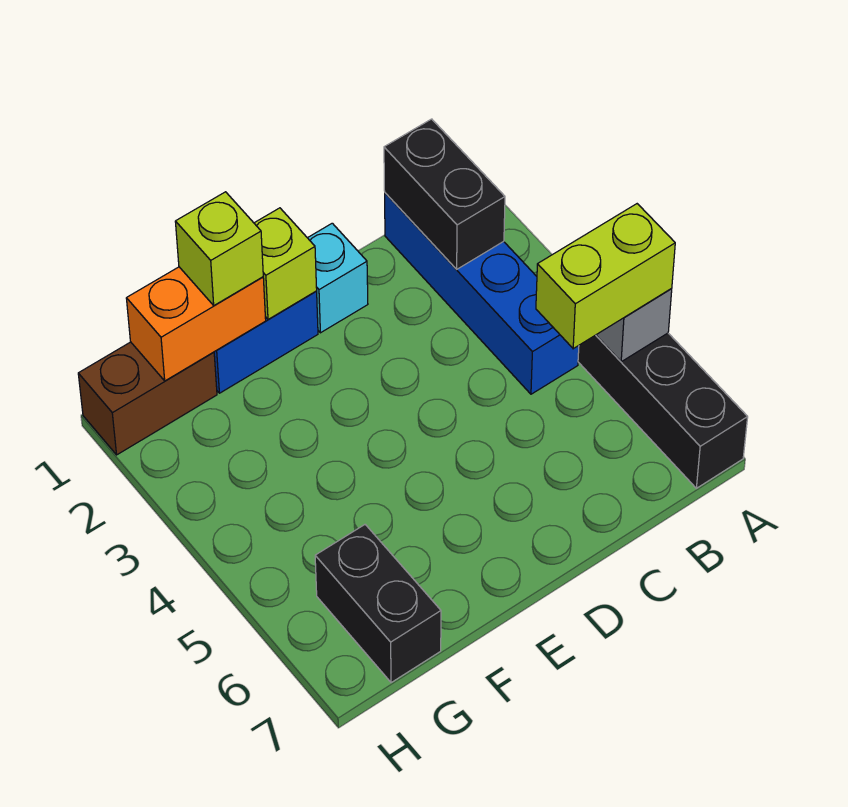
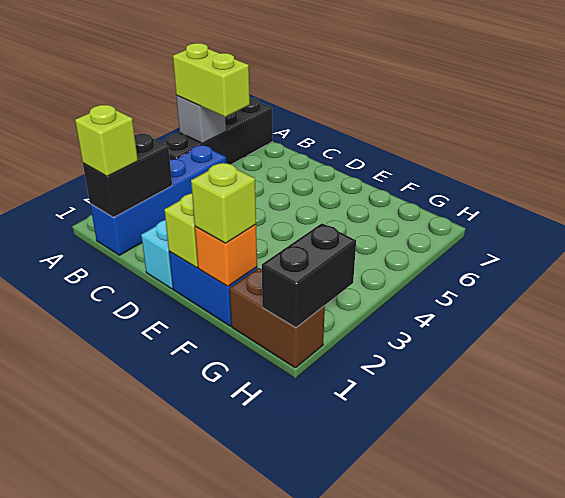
none -> lime brick B1 level 3
orange brick F1:G1 level 2 -> orange brick F1 level 2
black brick G6:G7 level 1 -> black brick H1:H2 level 2

